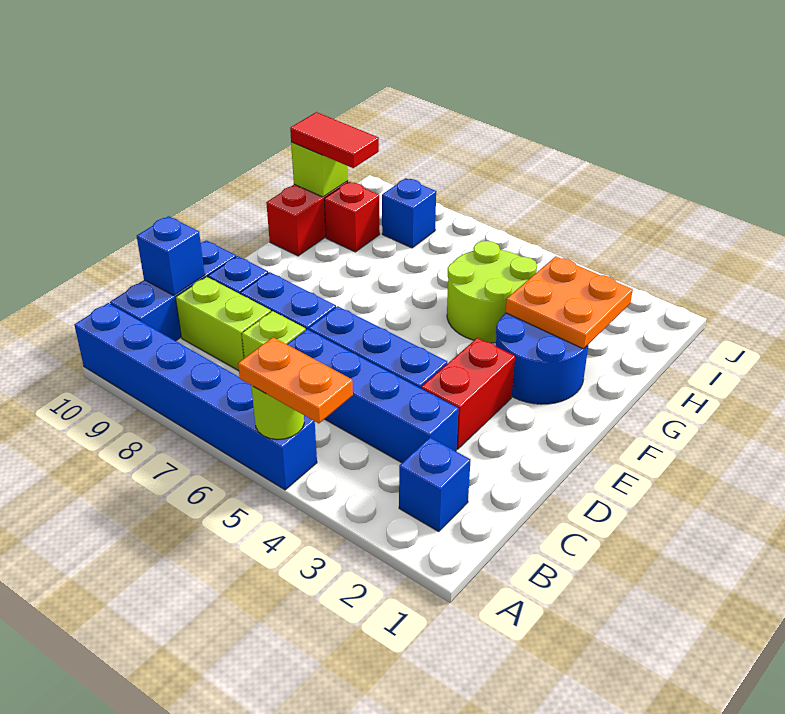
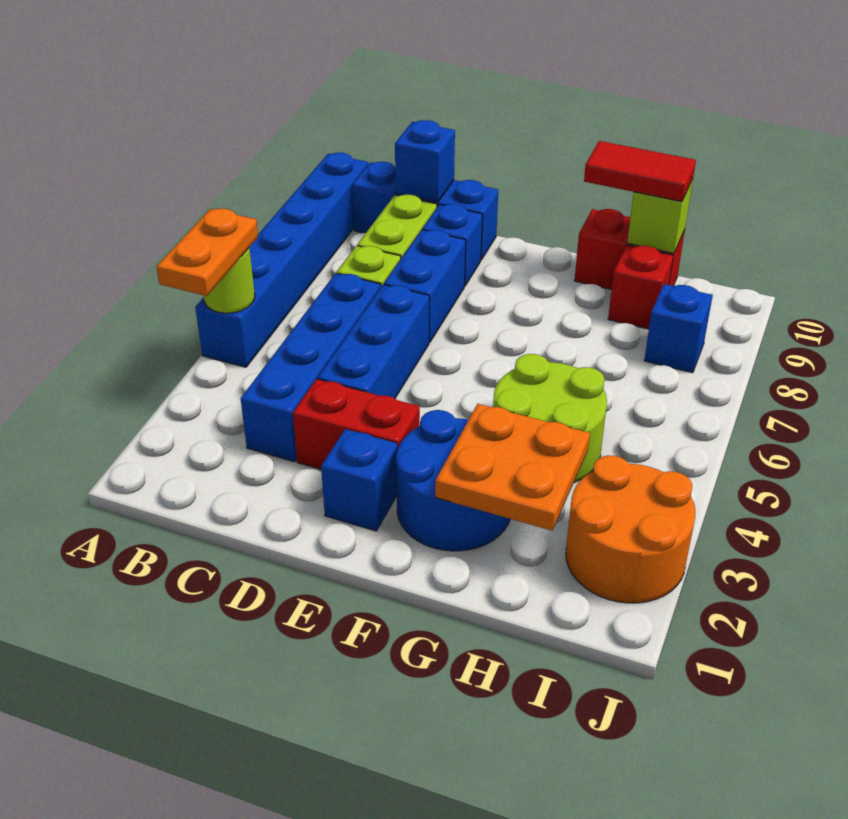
blue brick B2 level 1 -> blue brick E2 level 1
red tile H9:H10 level 3 -> red tile G10:H10 level 3
none -> orange round brick I2:J3 level 1

